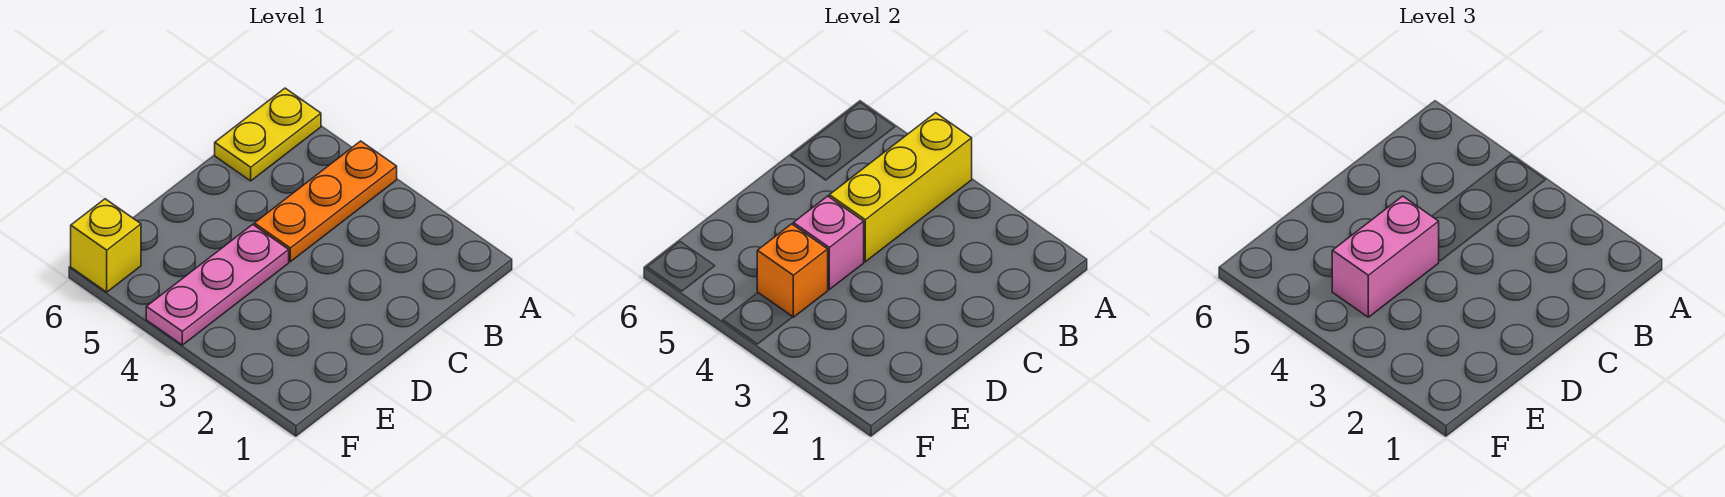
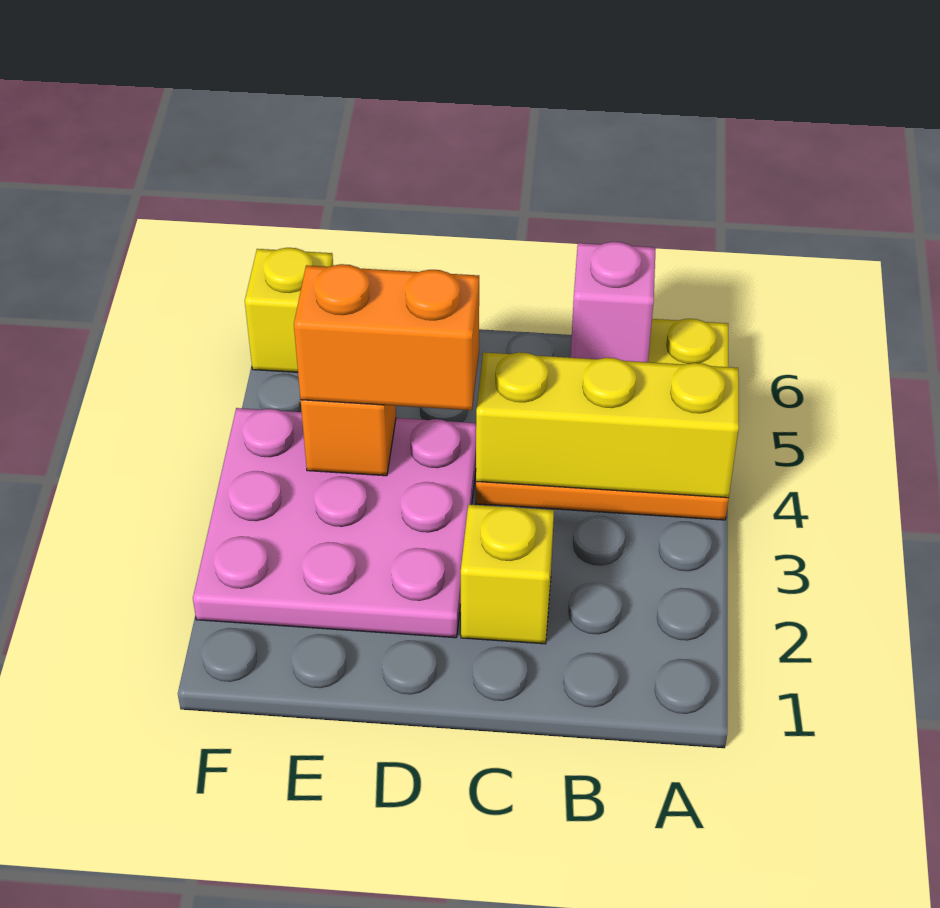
none -> yellow brick C2 level 1
pink plate D4:F4 level 1 -> pink plate D2:F4 level 1
pink brick D4 level 2 -> pink brick B6 level 2
pink brick D4:E4 level 3 -> orange brick D4:E4 level 3

